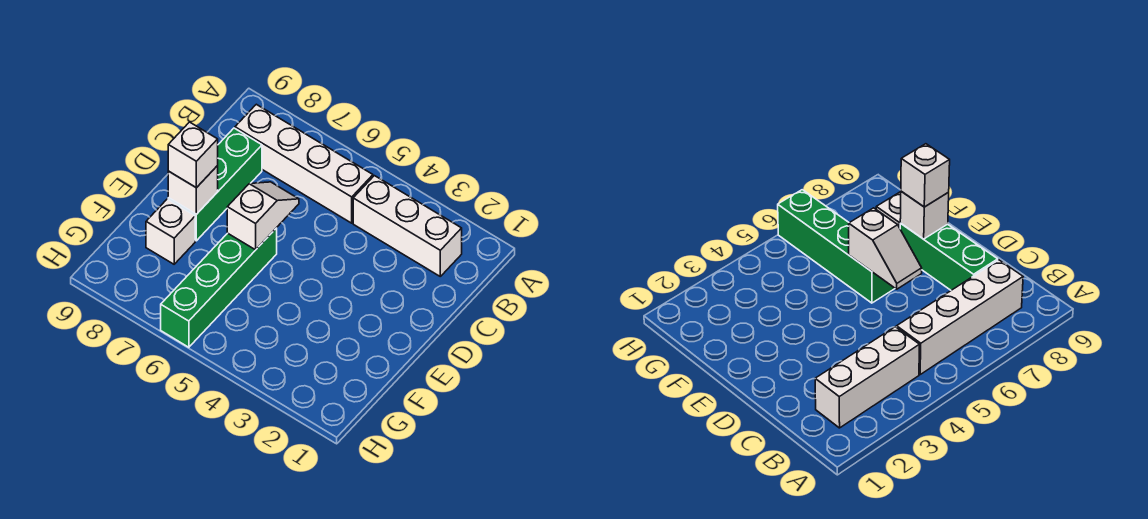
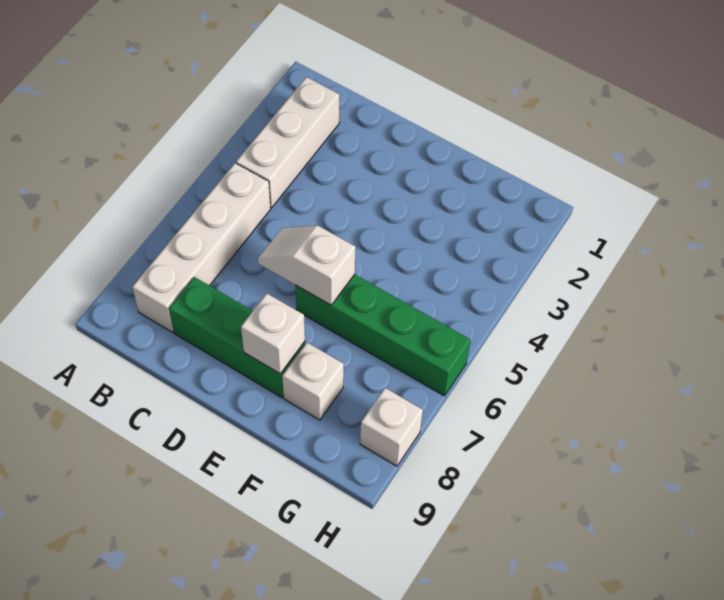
white brick E8 level 3 -> white brick H8 level 1

